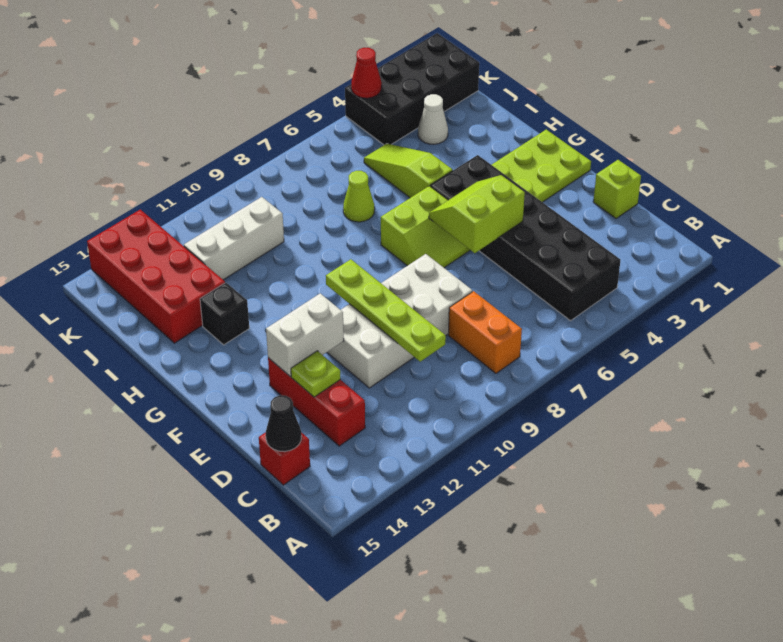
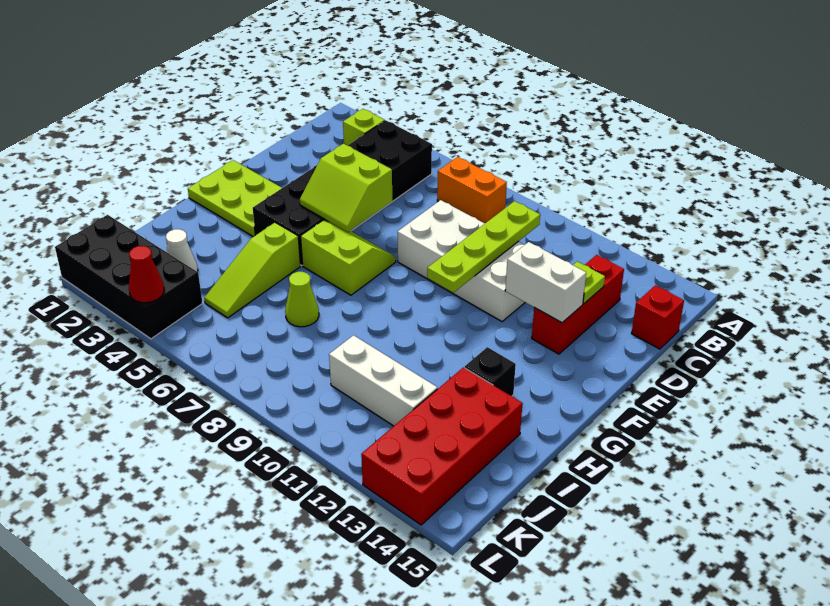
orange brick B8:C8 level 1 -> orange brick B7:B8 level 1
black cone C15 level 2 -> none
lime brick D1 level 1 -> lime brick B3 level 1

